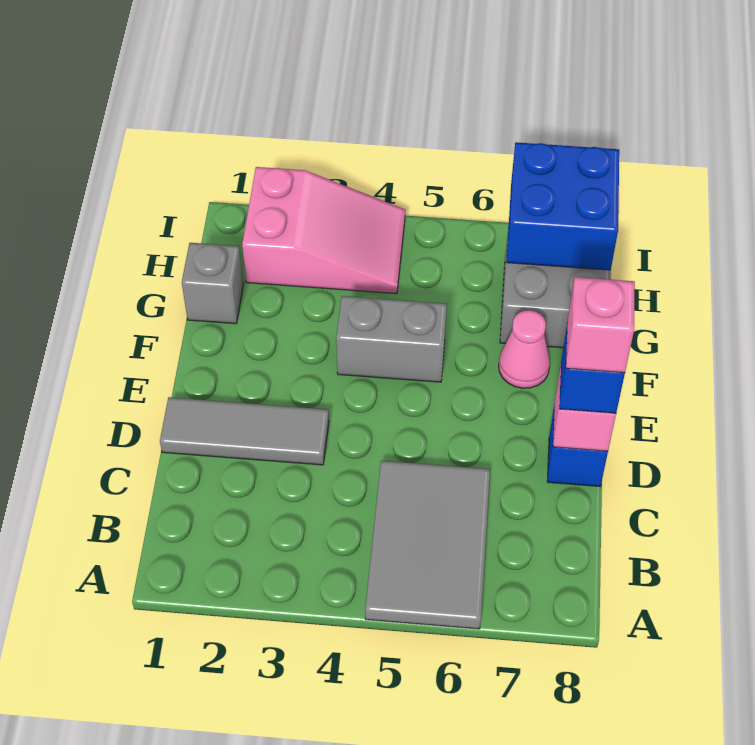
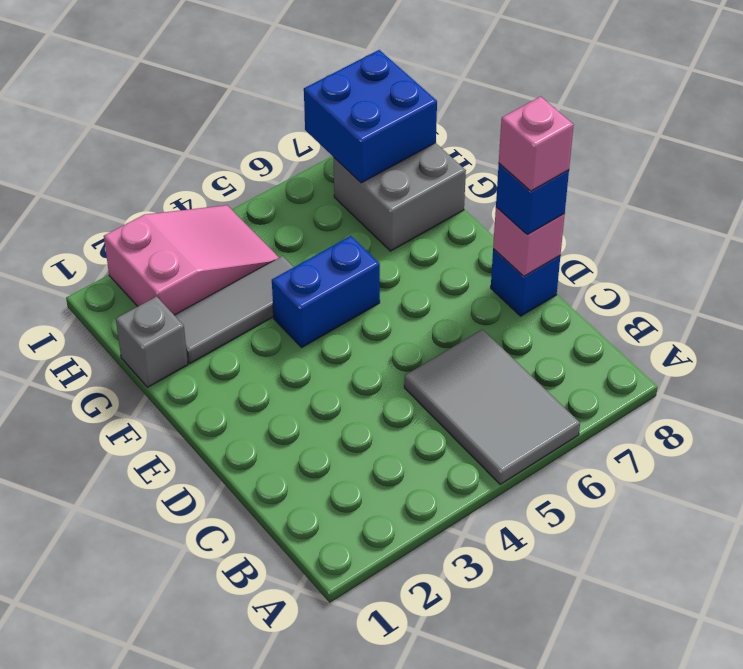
grey tile D1:D3 level 1 -> grey tile G2:G4 level 1
grey brick F4:F5 level 1 -> blue brick F4:F5 level 1
pink cone F7 level 1 -> none

